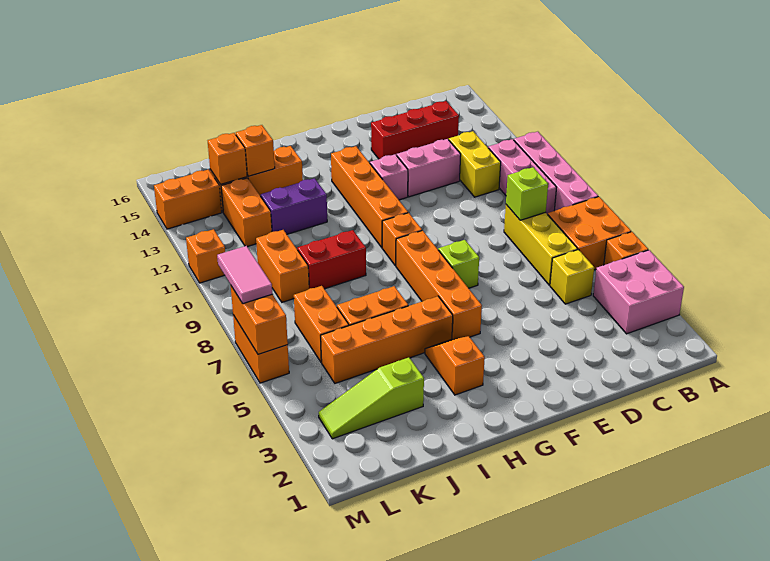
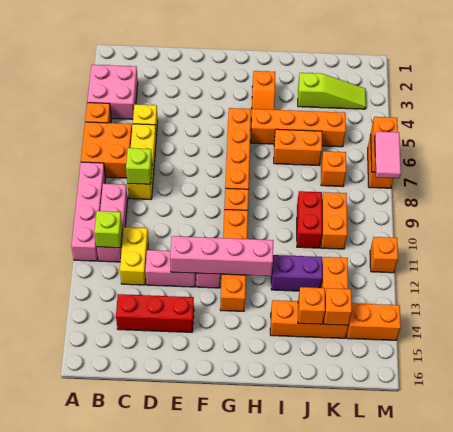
none -> pink brick E12:H12 level 2
lime brick F7 level 1 -> lime brick B11 level 2
red brick I9:J9 level 1 -> red brick J9:J10 level 1
orange brick K6:K7 level 1 -> orange brick K7 level 1

